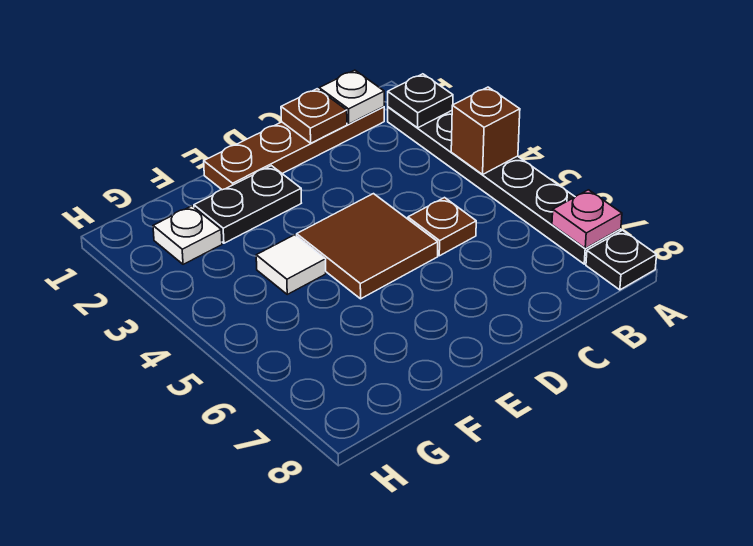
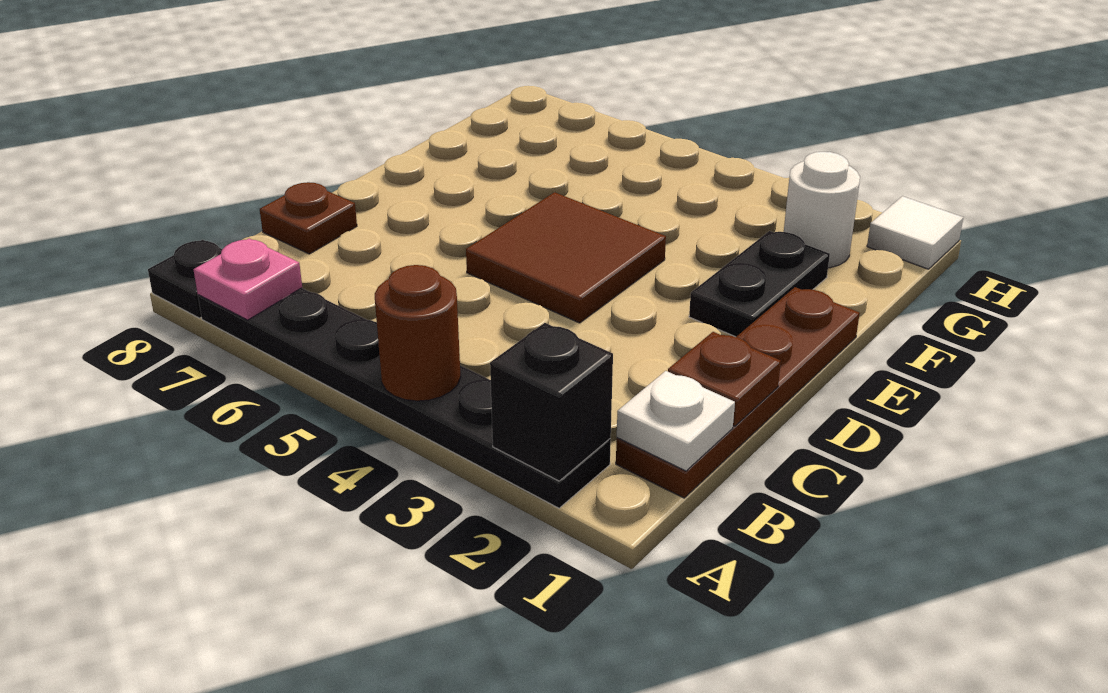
black plate A2 level 2 -> black brick A2 level 2
brown brick A4 level 2 -> brown round brick A4 level 2
brown plate C5 level 1 -> brown plate C8 level 1
white tile F4 level 1 -> white tile H1 level 1
white plate G2 level 1 -> white round brick G2 level 1

